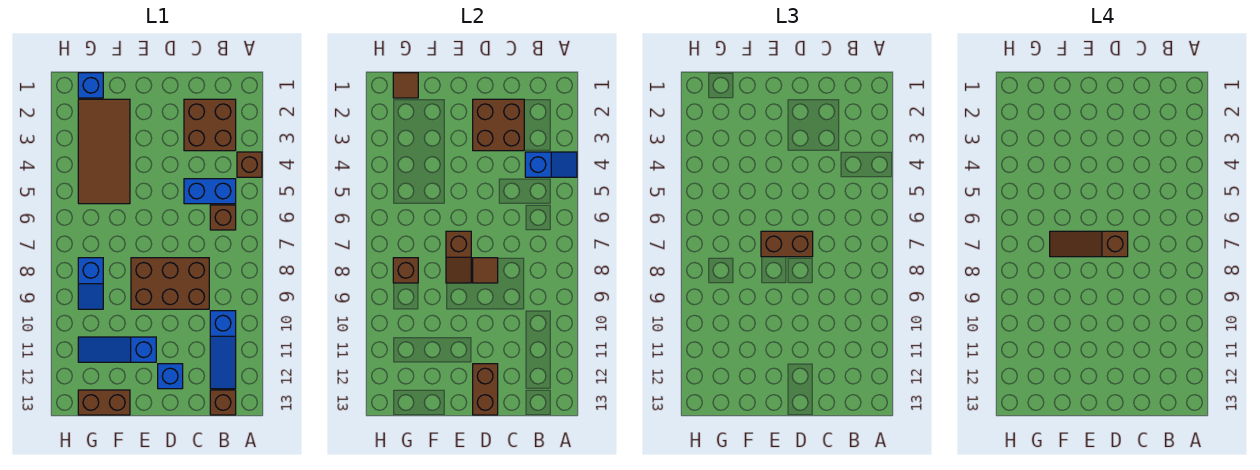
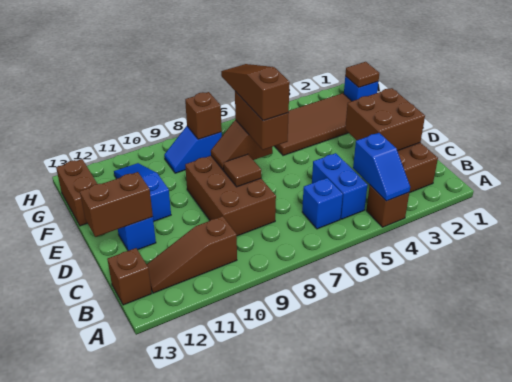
brown brick B6 level 1 -> blue brick B6 level 1
blue slope B10:B12 level 1 top 10 -> brown slope B10:B12 level 1 top 10

